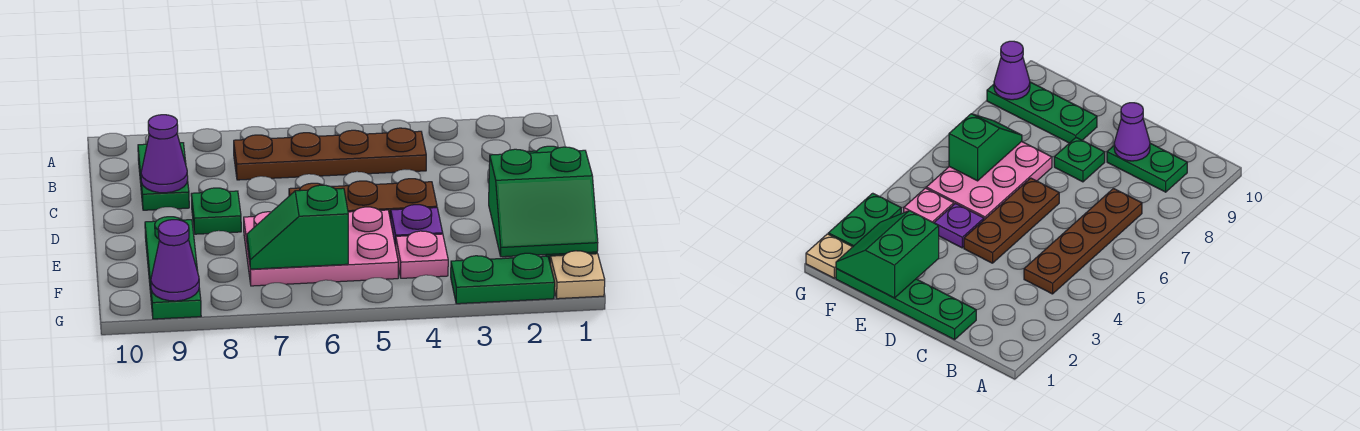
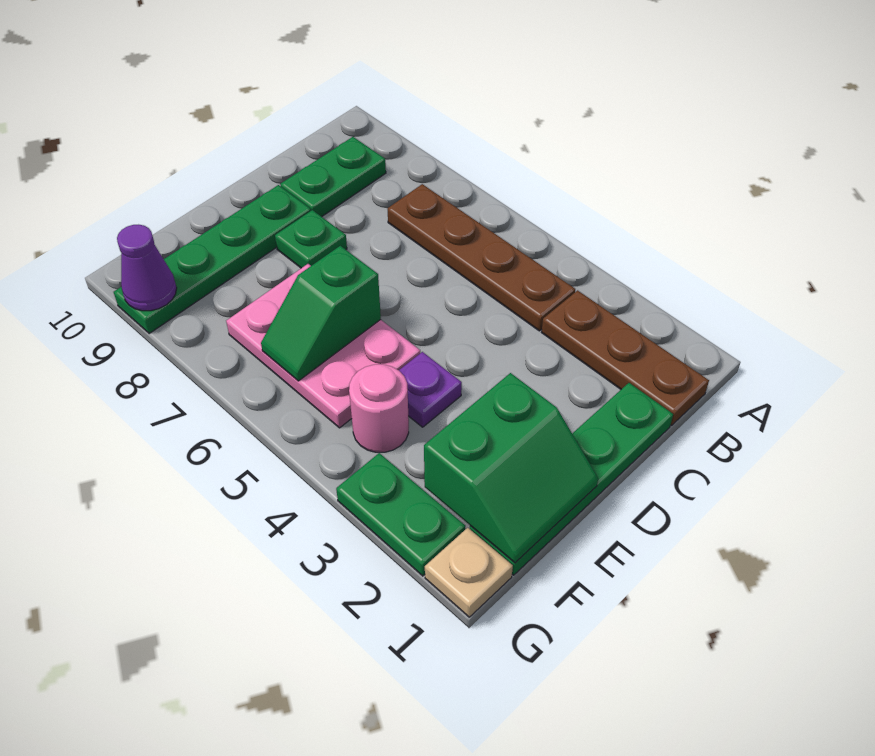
purple cone C9 level 2 -> none
brown plate D4:D6 level 1 -> brown plate B1:B3 level 1
green slope E1:F2 level 2 top E -> green slope E1:F2 level 2 top 2
green plate E9:G9 level 1 -> green plate D9:G9 level 1
pink plate F4 level 1 -> pink round brick F4 level 1
green slope F6:F7 level 2 top 6 -> green slope E6:F6 level 2 top E

